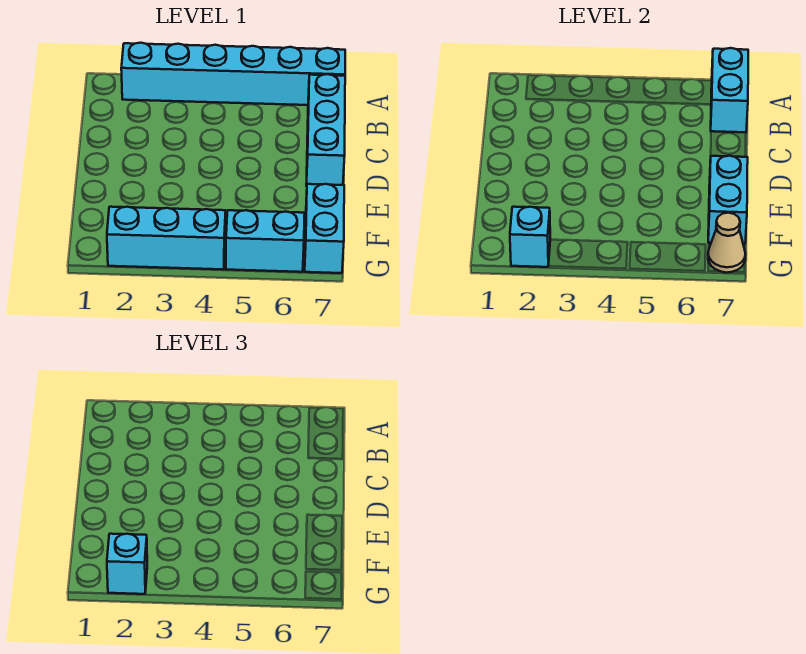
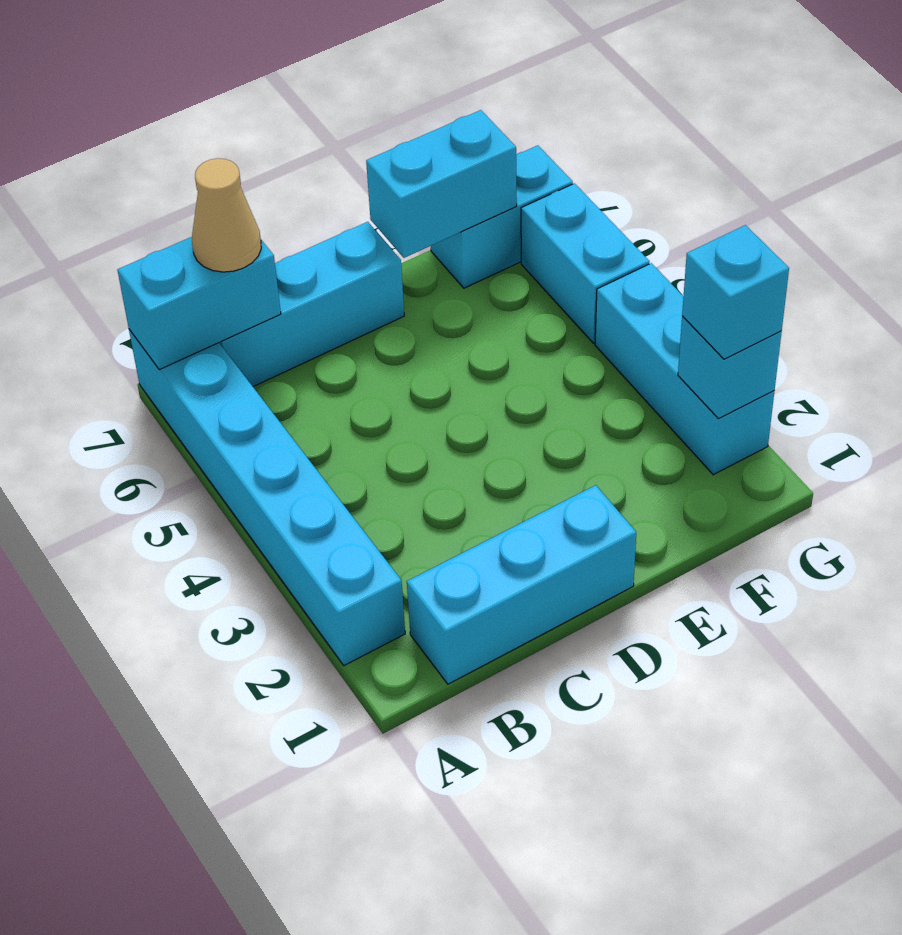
none -> cyan brick B1:D1 level 1
tan cone G7 level 2 -> tan cone B7 level 3

